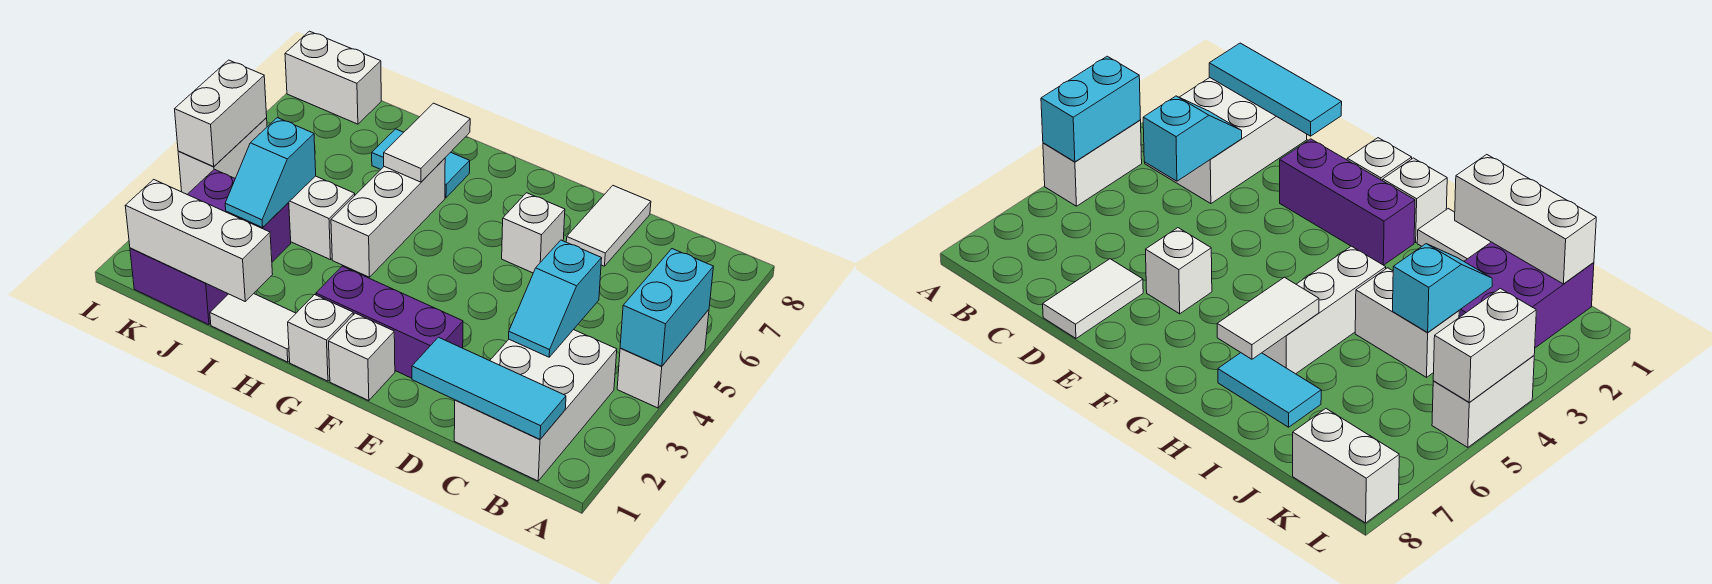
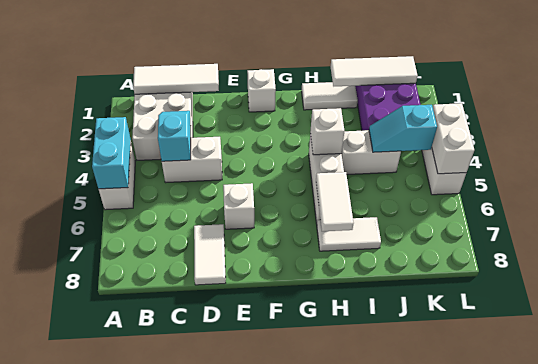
cyan tile B1:D1 level 2 -> white tile B1:D1 level 2
purple brick E2:G2 level 1 -> none
white brick G1 level 1 -> white brick H4 level 2
cyan tile H7:I7 level 1 -> white tile H7:I7 level 1
white brick I1:K1 level 2 -> white tile I1:K1 level 2
cyan slope J3:J4 level 2 top 4 -> cyan slope J4:K4 level 2 top K
white brick K8:L8 level 1 -> white brick C4:D4 level 1

